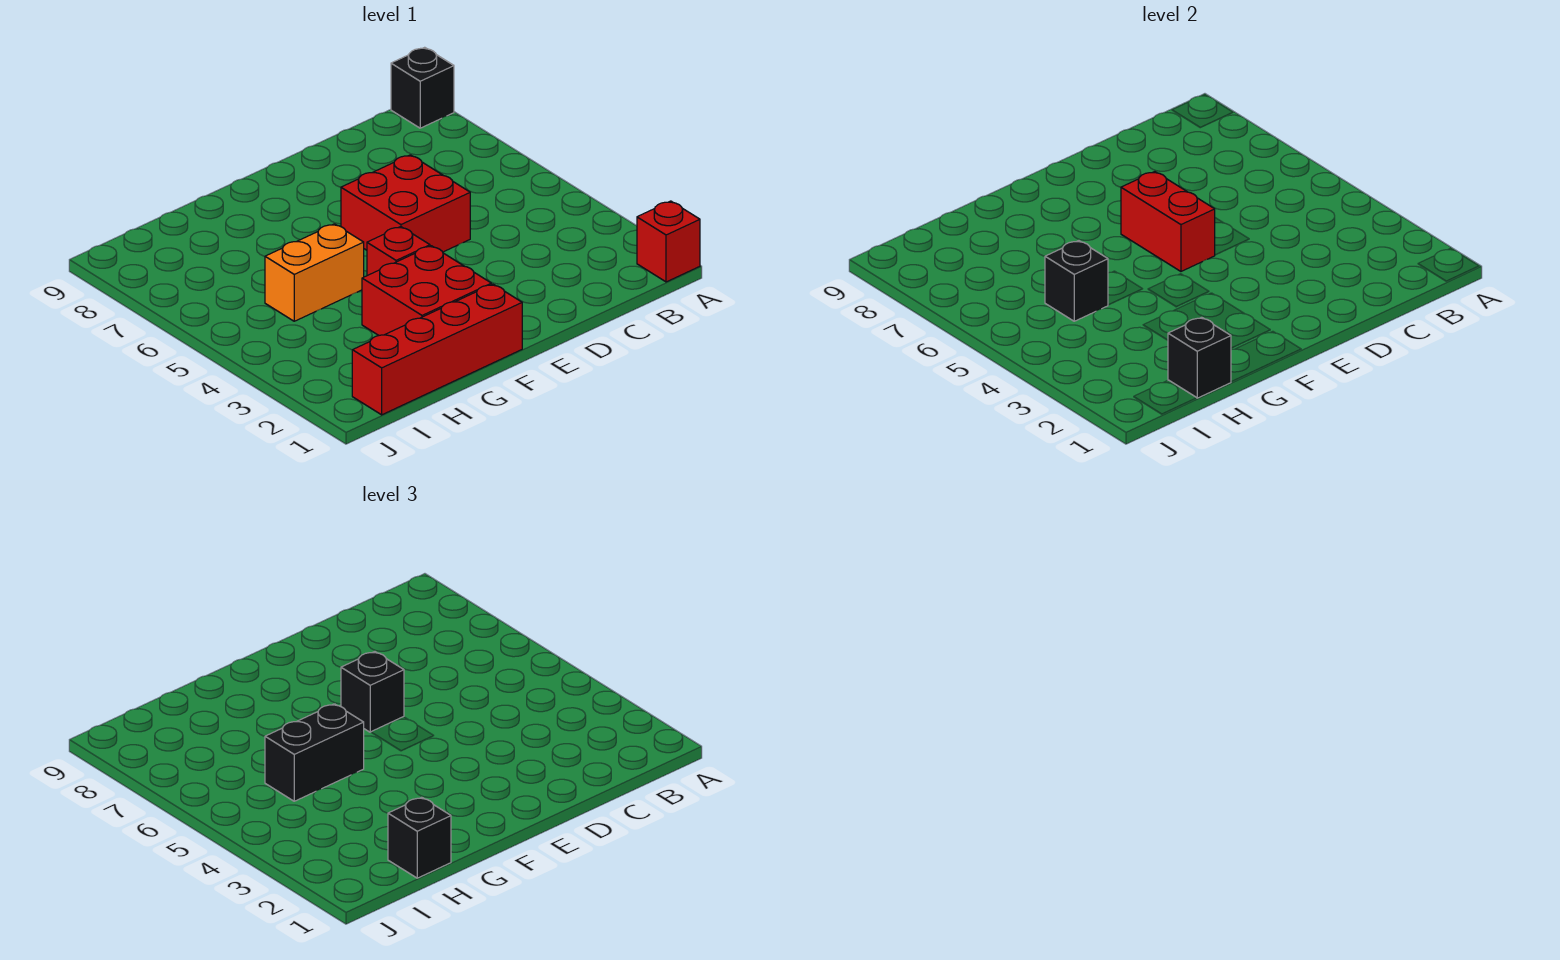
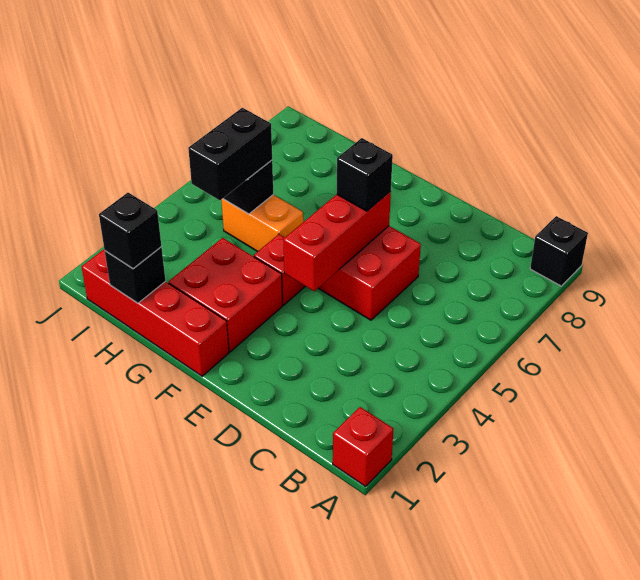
red brick E5:E6 level 2 -> red brick E4:E6 level 2
black brick G5:H5 level 3 -> black brick H4:H5 level 3

